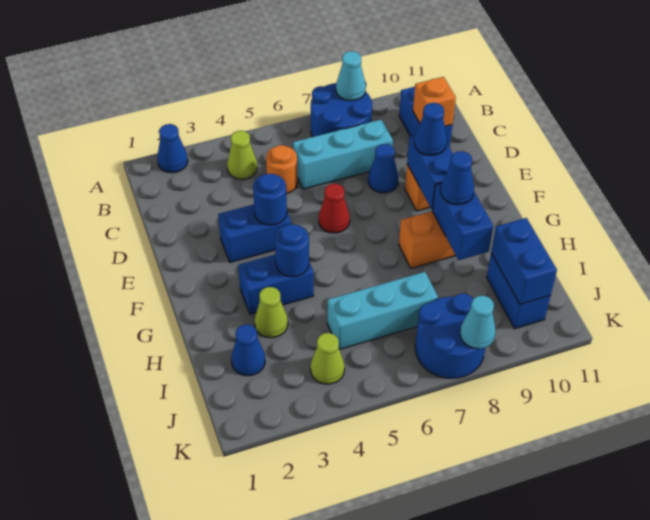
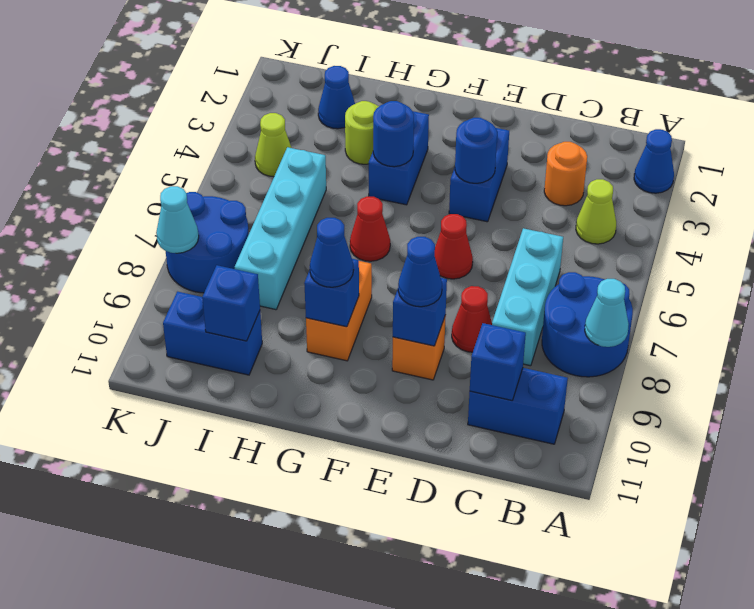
orange round brick C5 level 1 -> orange round brick C3 level 1
orange brick C10 level 2 -> blue brick C10 level 2
blue cone D8 level 1 -> red cone D8 level 1
blue brick E9:F9 level 2 -> blue brick E9 level 2
none -> red cone G6 level 1
blue brick G9:H9 level 2 -> blue brick G9 level 2
lime cone H3 level 1 -> lime round brick H3 level 1
cyan brick I5:I7 level 1 -> cyan brick I5:I8 level 1
blue brick I10:J10 level 2 -> blue brick I10 level 2

